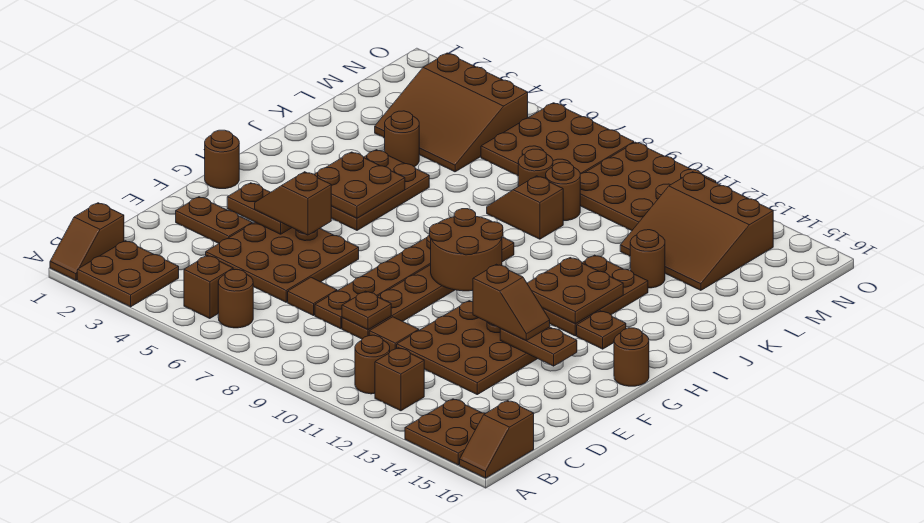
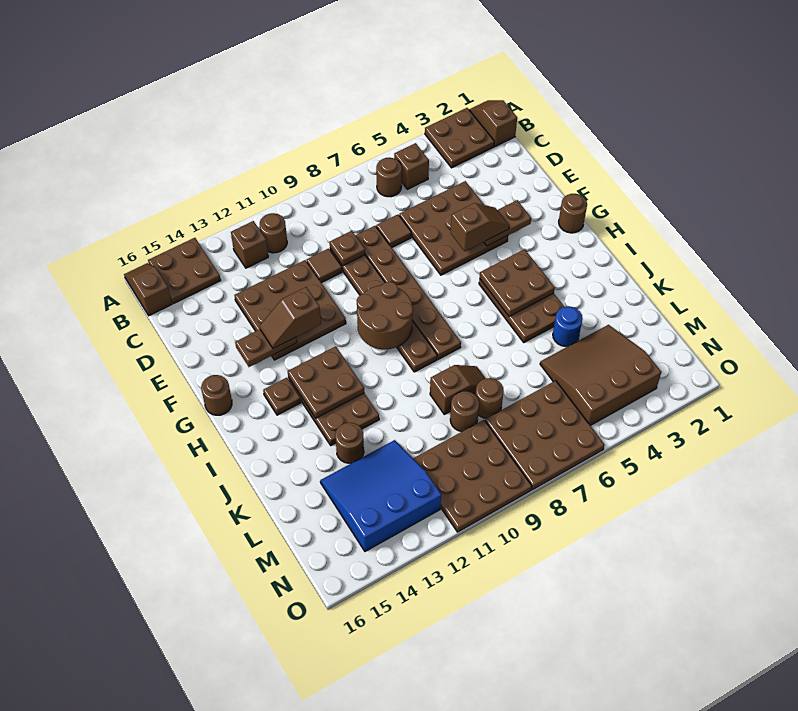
brown plate E2:E3 level 1 -> none
brown round brick K4 level 1 -> blue round brick K4 level 1
brown slope L12:N14 level 1 top N -> blue slope L12:N14 level 1 top N

